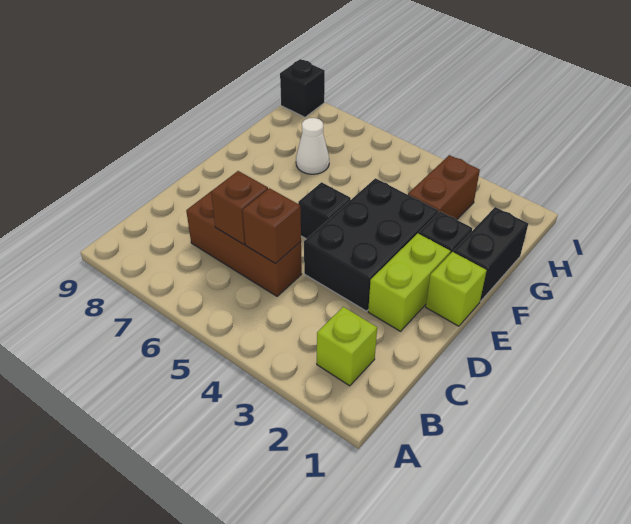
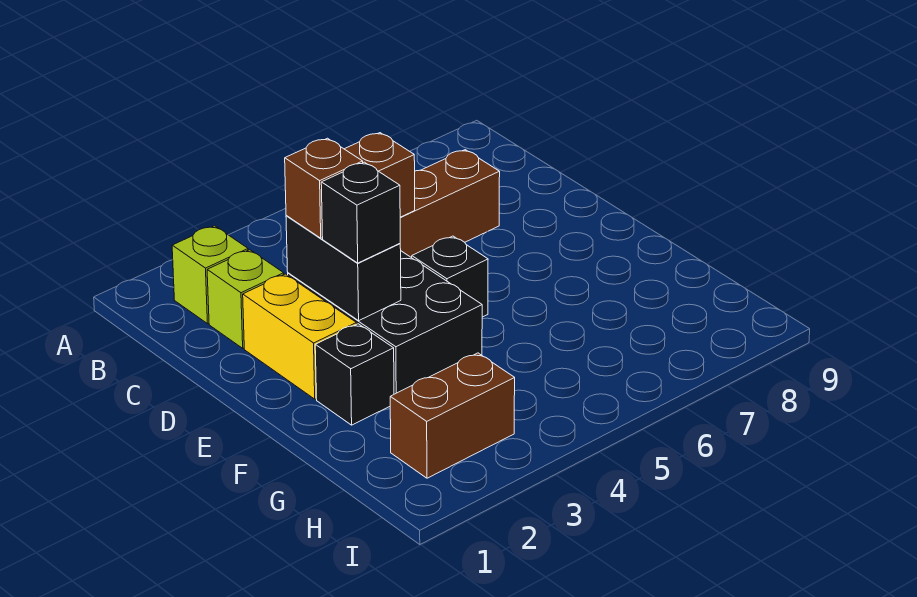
brown brick C6 level 2 -> brown brick D3 level 3
lime brick D2:E2 level 1 -> yellow brick D2:E2 level 1
lime brick E1 level 1 -> lime brick C2 level 1
black brick F1:G1 level 1 -> black brick D3:E3 level 2
brown brick G3:H3 level 1 -> brown brick H2:H3 level 1
white cone G7 level 1 -> none
black brick I9 level 1 -> black brick E3 level 3

